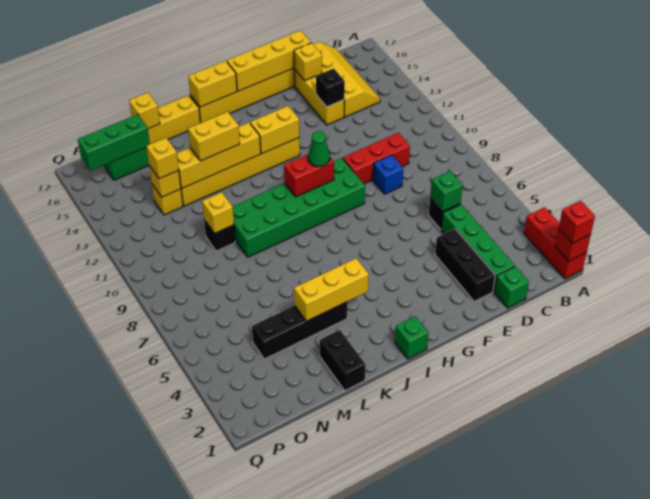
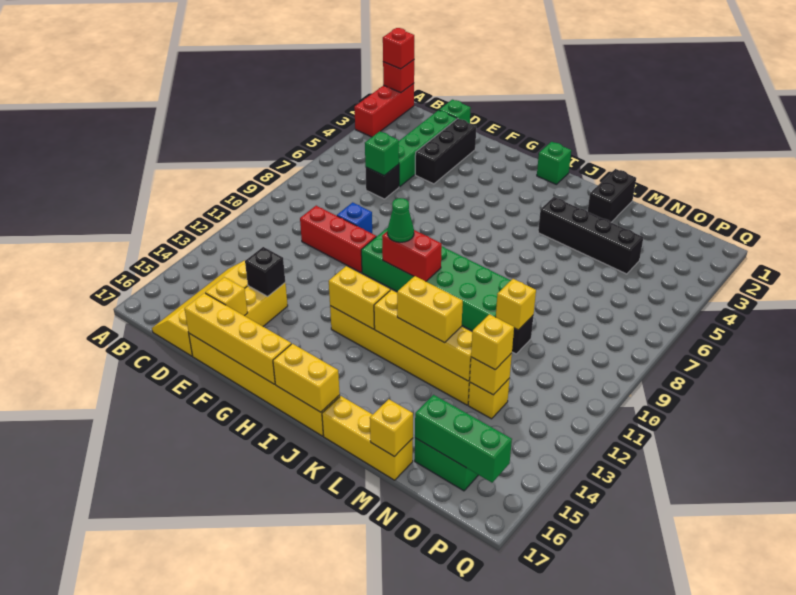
yellow brick J4:L4 level 2 -> none

